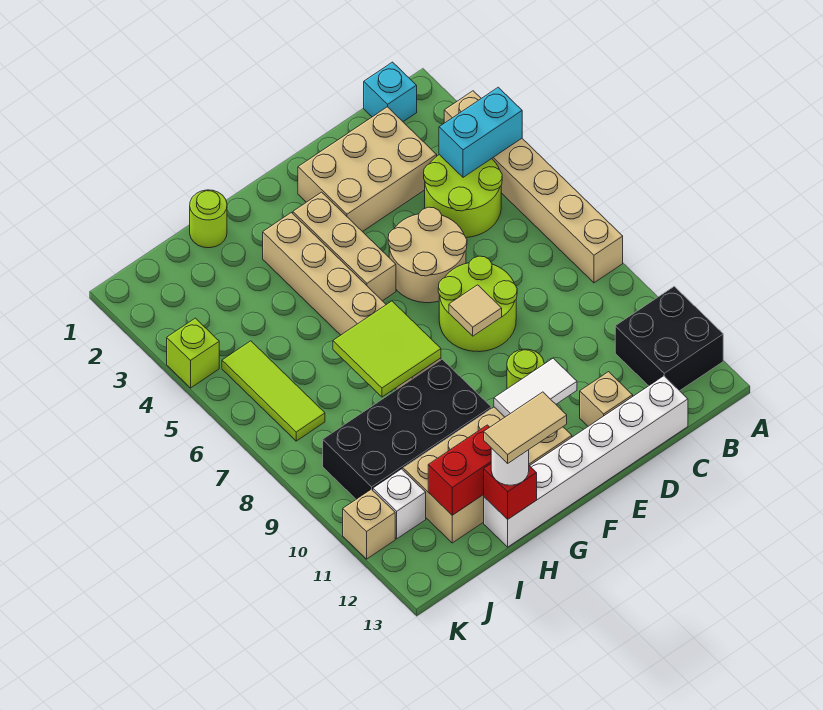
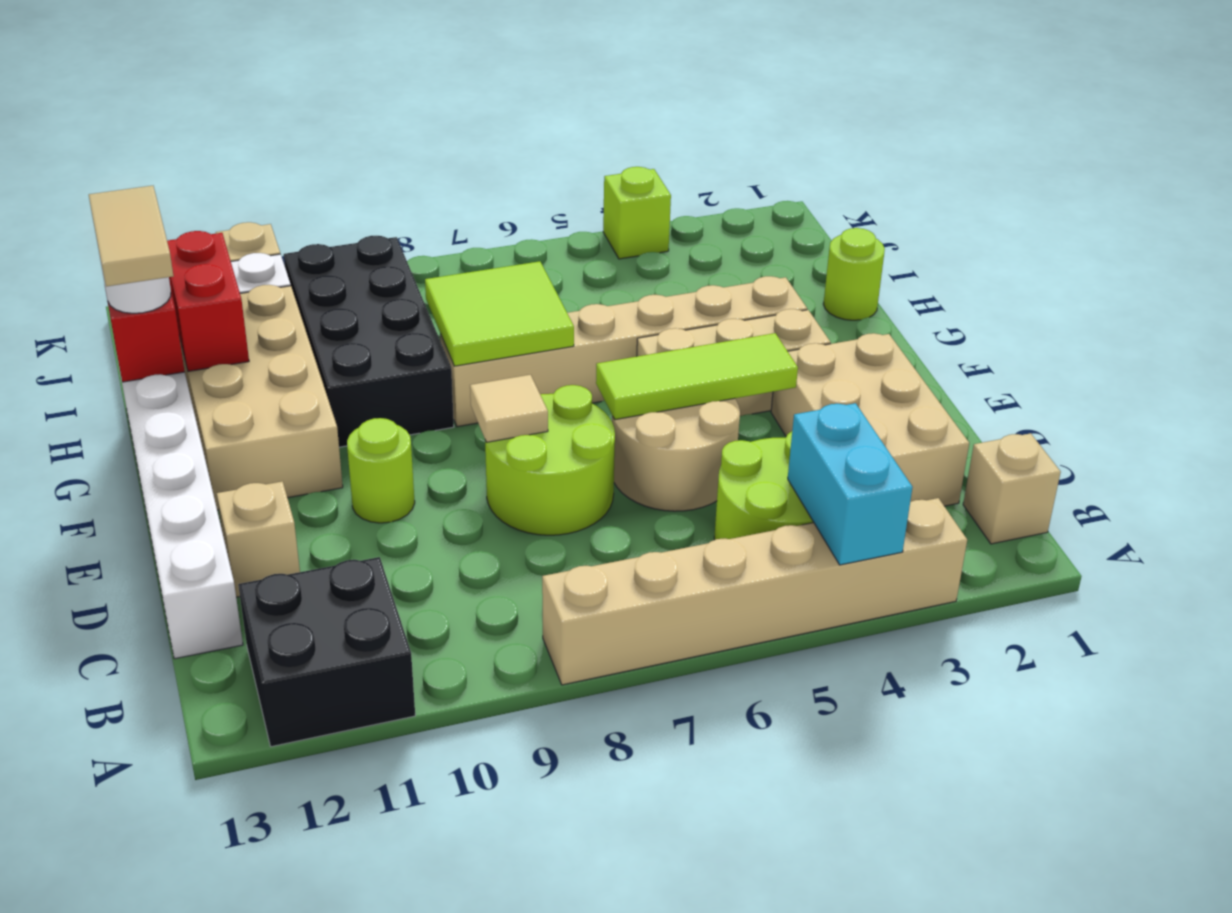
cyan brick B1 level 1 -> tan brick B1 level 1
white tile E11:F11 level 2 -> none
lime tile J5:J7 level 1 -> lime tile E4:E6 level 2

